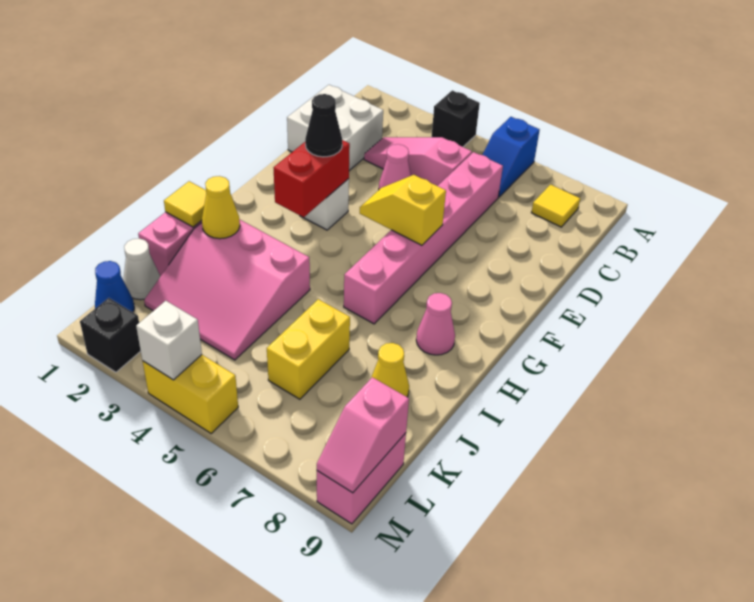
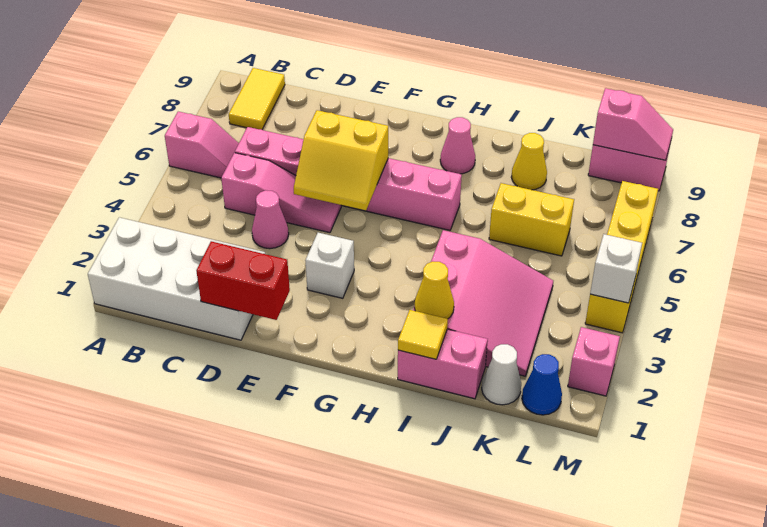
black brick A4 level 1 -> none
blue slope A6:B6 level 1 top A -> pink slope A6:B6 level 1 top A
yellow tile B8 level 1 -> yellow tile B8:B9 level 1
white brick C1:D2 level 1 -> white brick A1:D2 level 1
pink slope C3:C5 level 1 top 5 -> pink slope C5:E5 level 1 top C
red brick F3:G3 level 2 -> red brick D1:E1 level 2
black cone F3 level 3 -> none
yellow slope F5:F6 level 2 top 6 -> yellow slope E5:F6 level 2 top 6
black brick M2 level 1 -> pink brick M2 level 1
yellow brick M4:M5 level 1 -> yellow brick M4:M7 level 1

